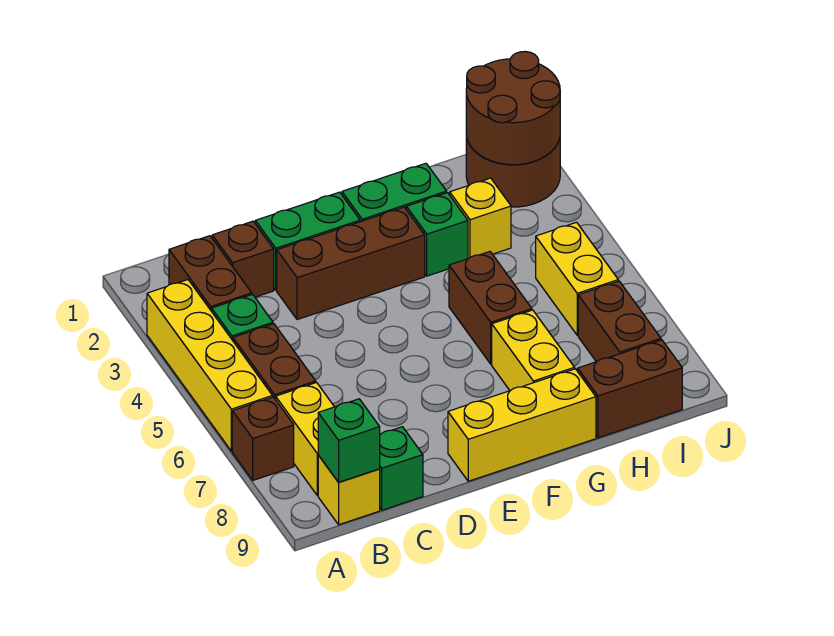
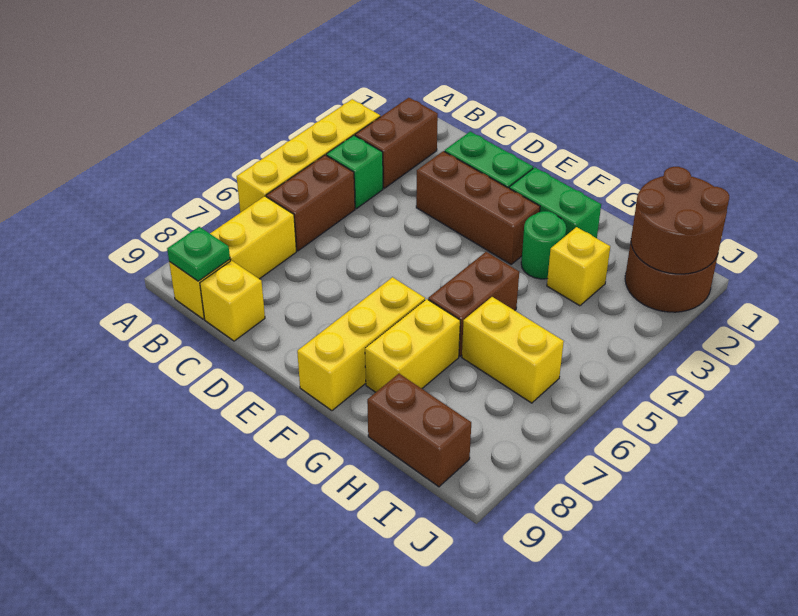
brown brick A7 level 1 -> none
green brick B9 level 2 -> green plate B9 level 2
brown brick C2 level 1 -> none
green brick C9 level 1 -> yellow brick C9 level 1
yellow brick E9:G9 level 1 -> yellow brick F7:F9 level 1
green brick G3 level 1 -> green round brick G3 level 1
yellow brick I5:I6 level 1 -> yellow brick H6:I6 level 1
brown brick I7:I8 level 1 -> none

